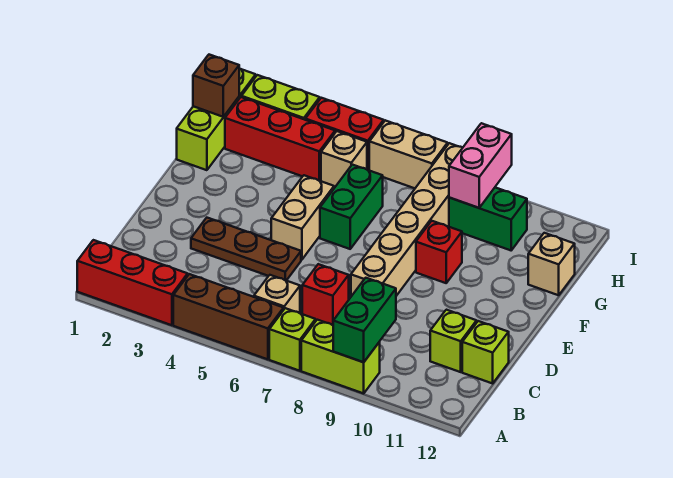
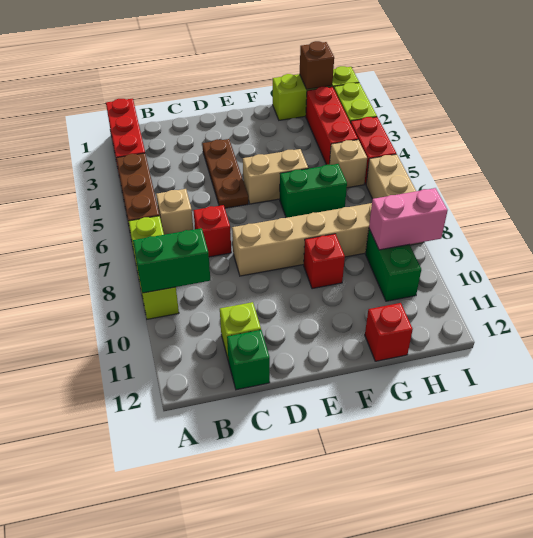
lime brick C12 level 1 -> green brick C12 level 1
tan brick G12 level 1 -> red brick G12 level 1

